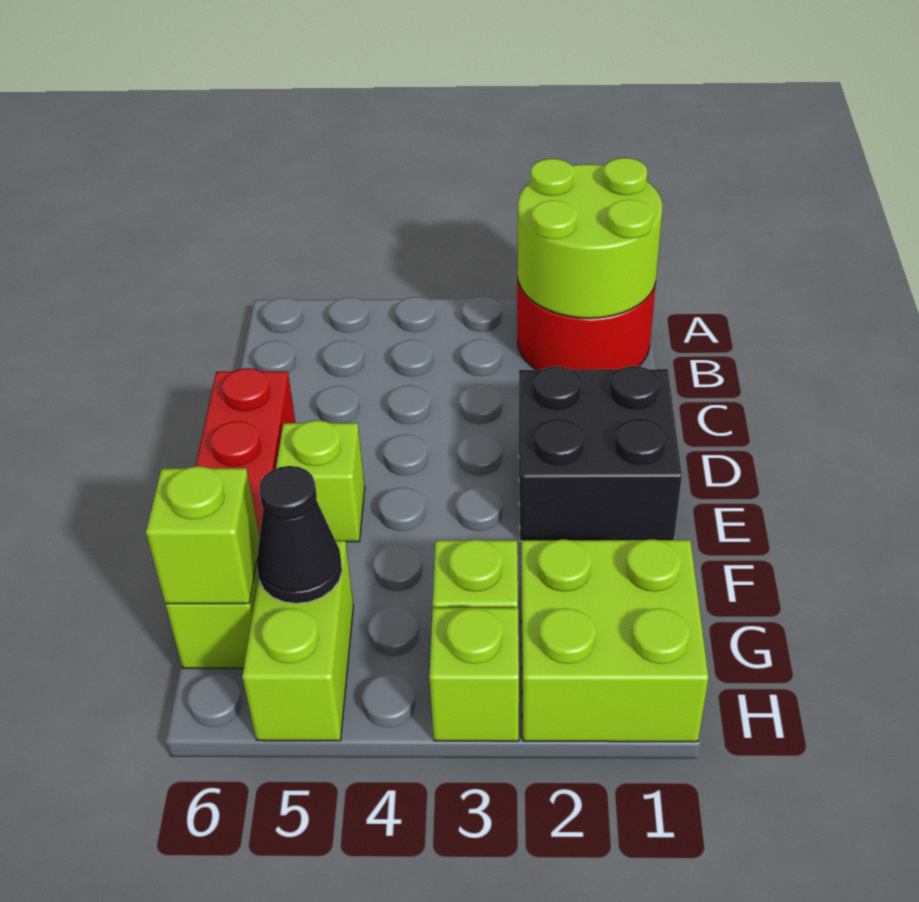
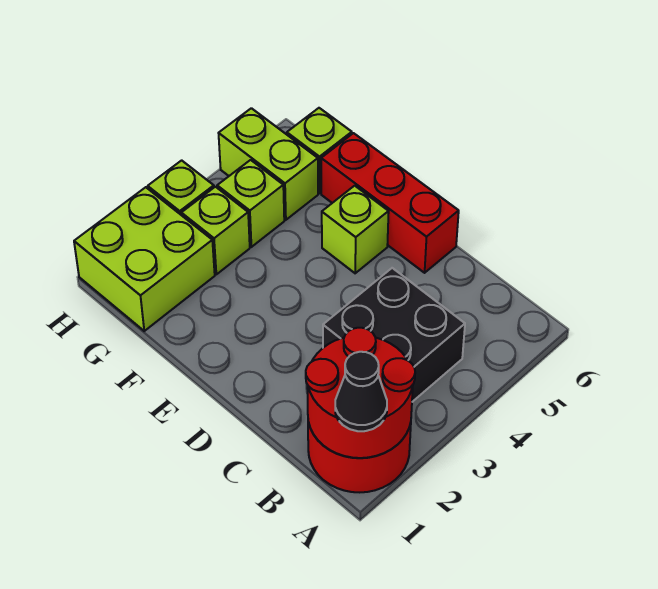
lime round brick A1:B2 level 2 -> red round brick A1:B2 level 2
black brick D1:E2 level 1 -> black brick B3:C4 level 1
black cone G5 level 2 -> black cone A1 level 3
lime brick G6 level 2 -> lime brick G4 level 1

